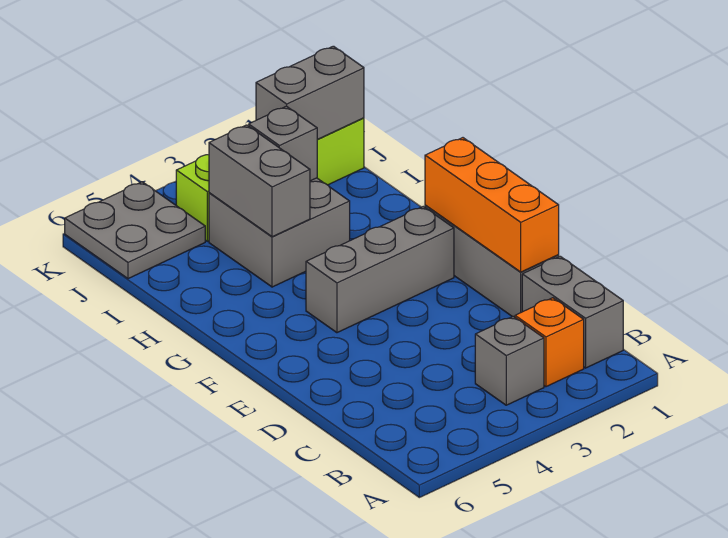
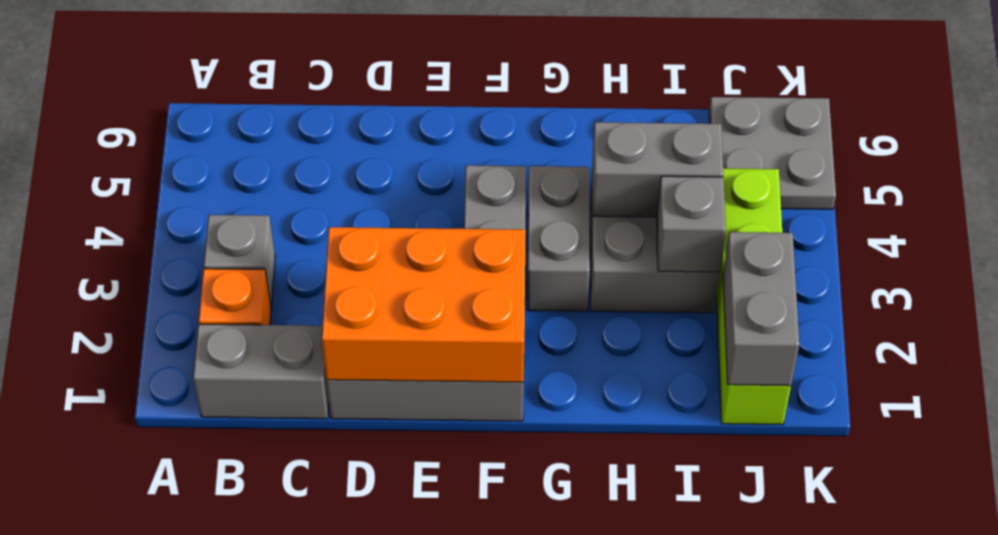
orange brick D1:F1 level 2 -> orange brick D1:F2 level 2
none -> grey brick G3:G4 level 1

